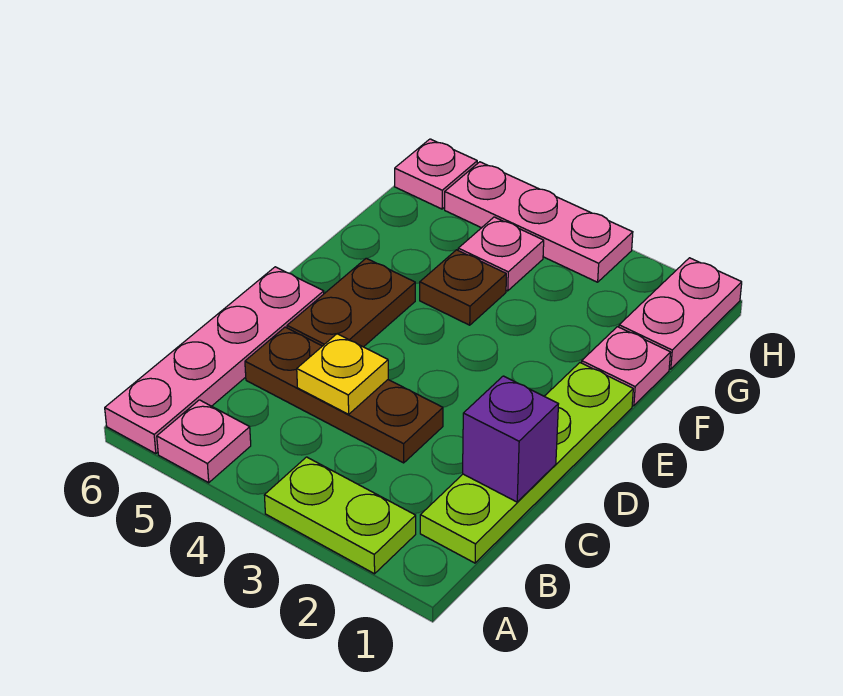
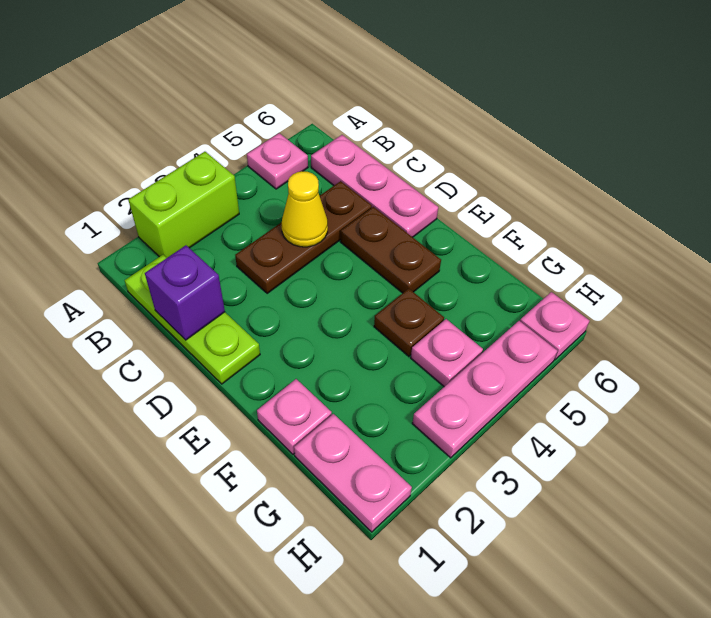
lime plate A2:A3 level 1 -> lime brick A2:A3 level 1
pink plate A6:D6 level 1 -> pink plate B6:D6 level 1
lime plate B1:E1 level 1 -> lime plate B1:D1 level 1
yellow plate C4 level 2 -> yellow cone C4 level 2

